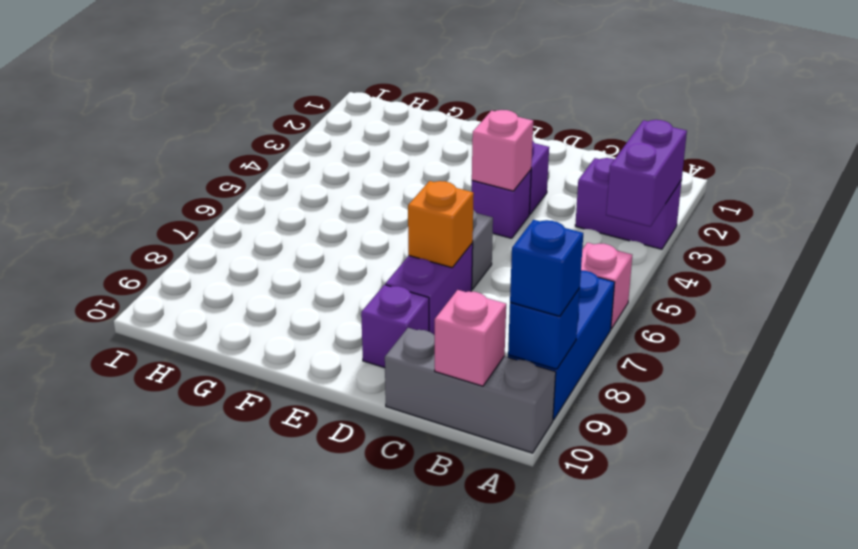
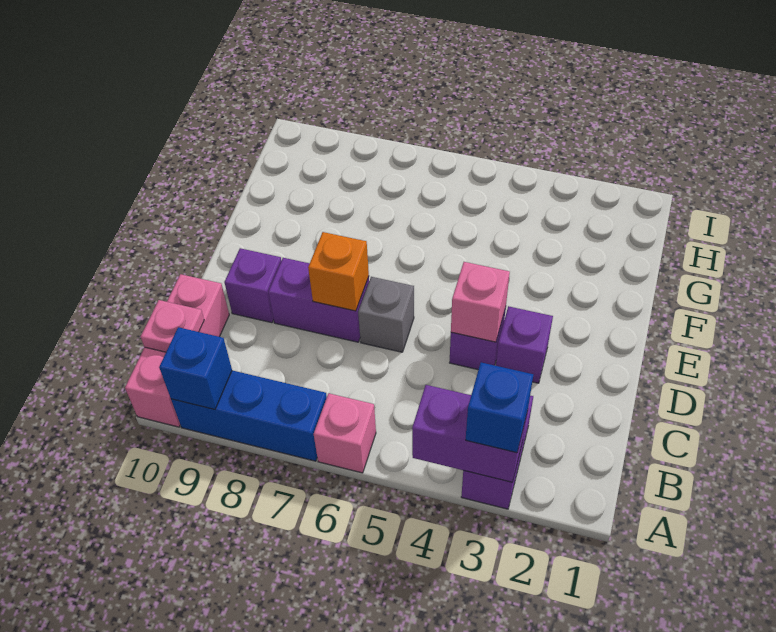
blue brick A9 level 3 -> blue brick A3 level 3
grey brick A10:C10 level 1 -> pink brick A10:C10 level 1
pink brick B10 level 2 -> pink plate B10 level 2

